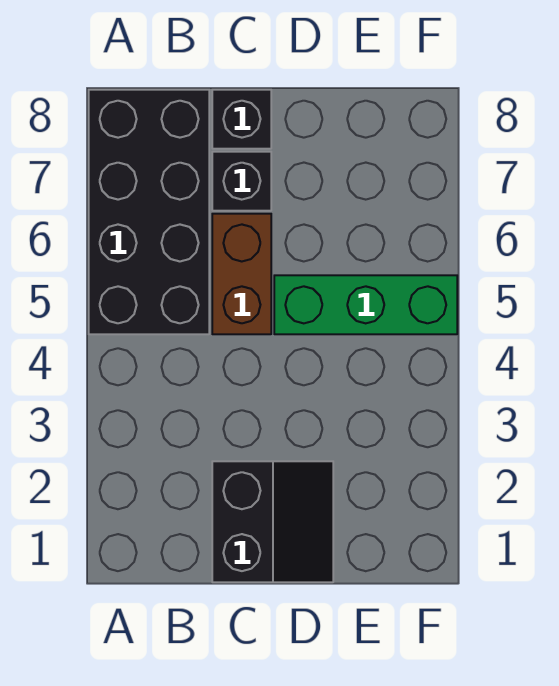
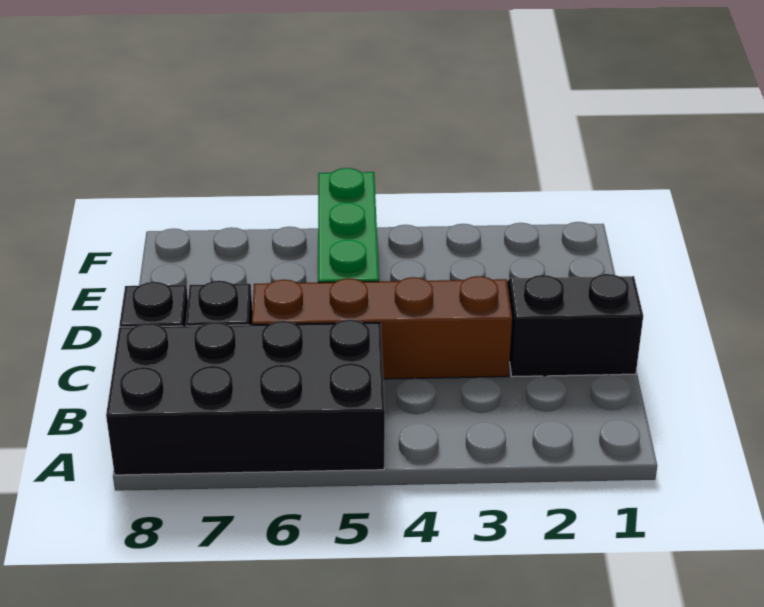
brown brick C5:C6 level 1 -> brown brick C3:C6 level 1

